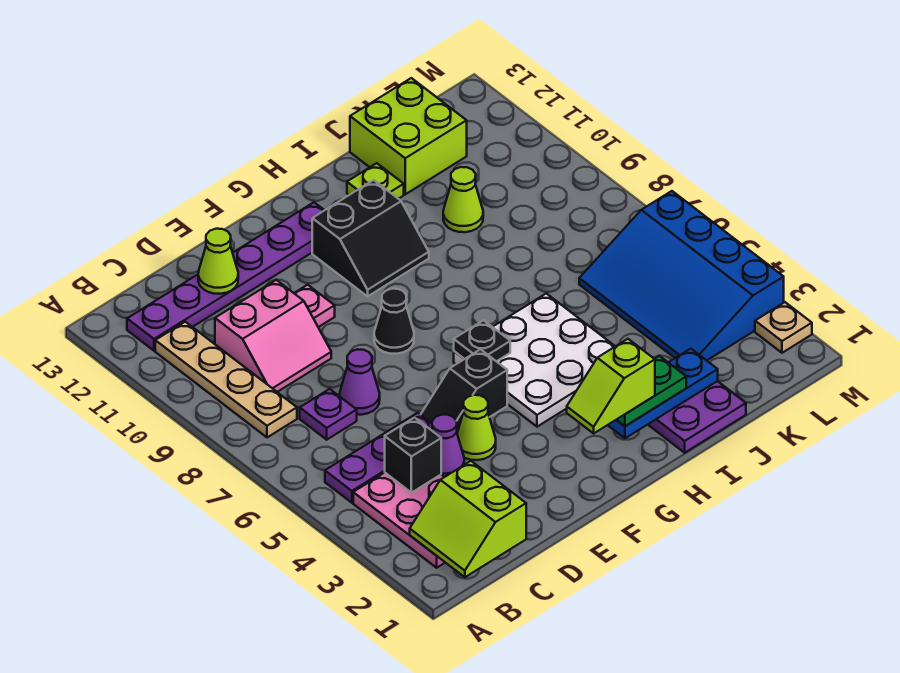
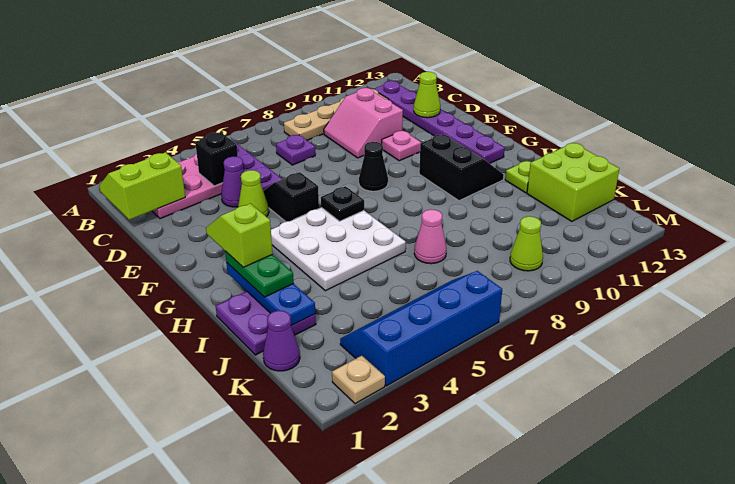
purple cone D7 level 1 -> purple cone K1 level 1
black slope G10:H11 level 1 top 11 -> black slope G10:H11 level 1 top 10
none -> pink cone J7 level 1
lime cone J10 level 1 -> lime cone L9 level 1
blue slope K3:M6 level 1 top M -> blue slope L3:M6 level 1 top M

